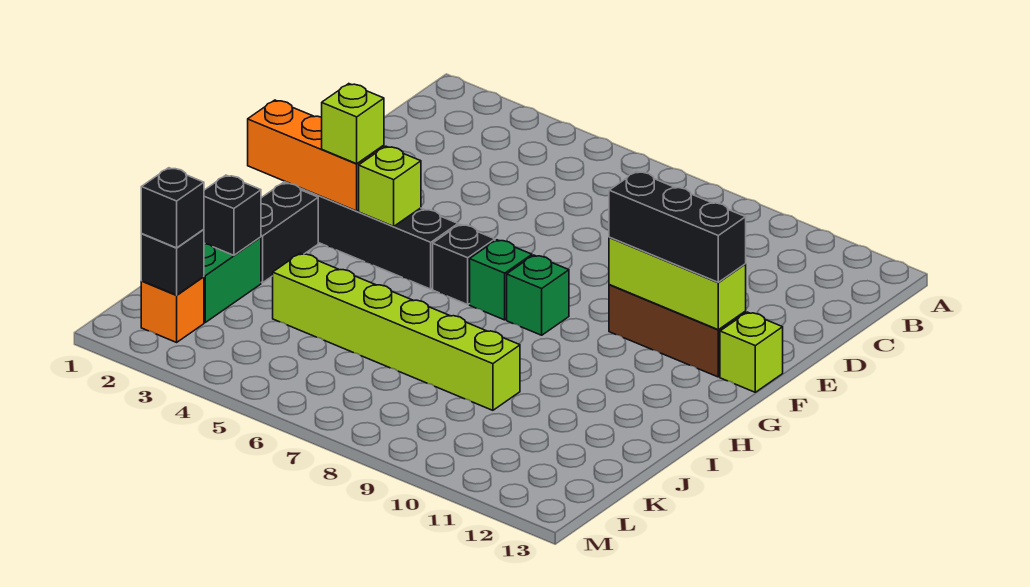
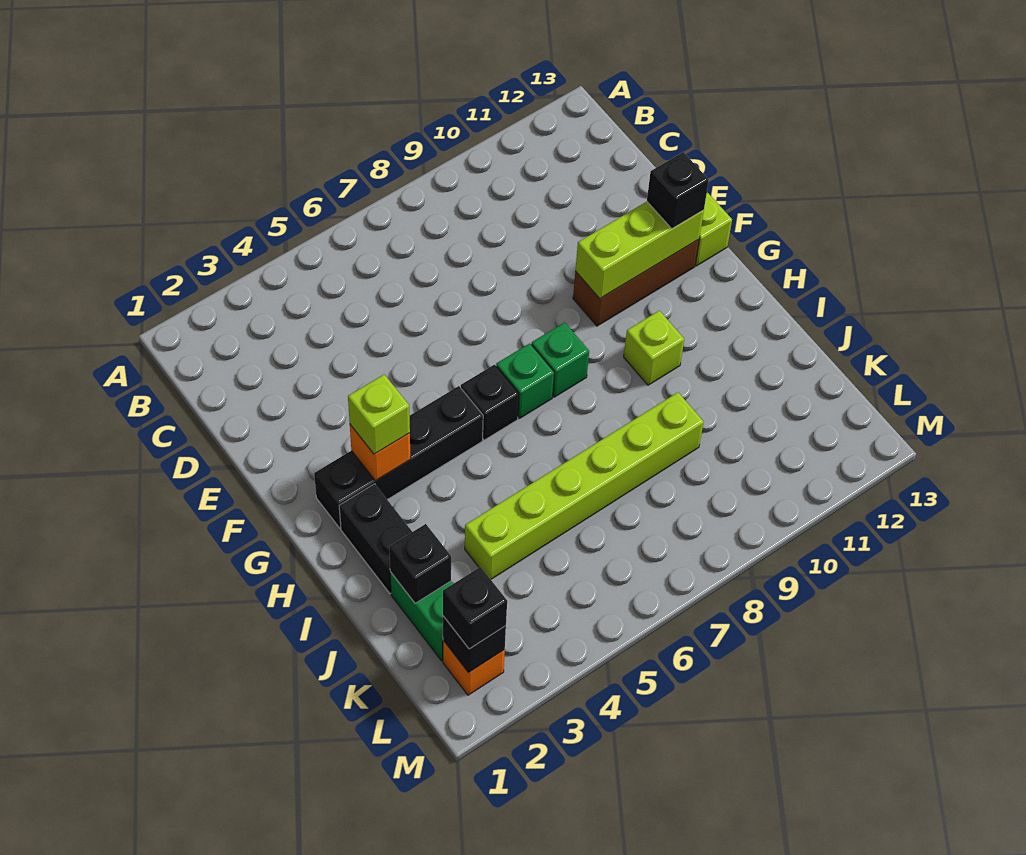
black brick F10:F12 level 3 -> black brick F12 level 3
orange brick G1:G3 level 2 -> orange brick G3 level 2
lime brick G4 level 2 -> lime brick H10 level 1

